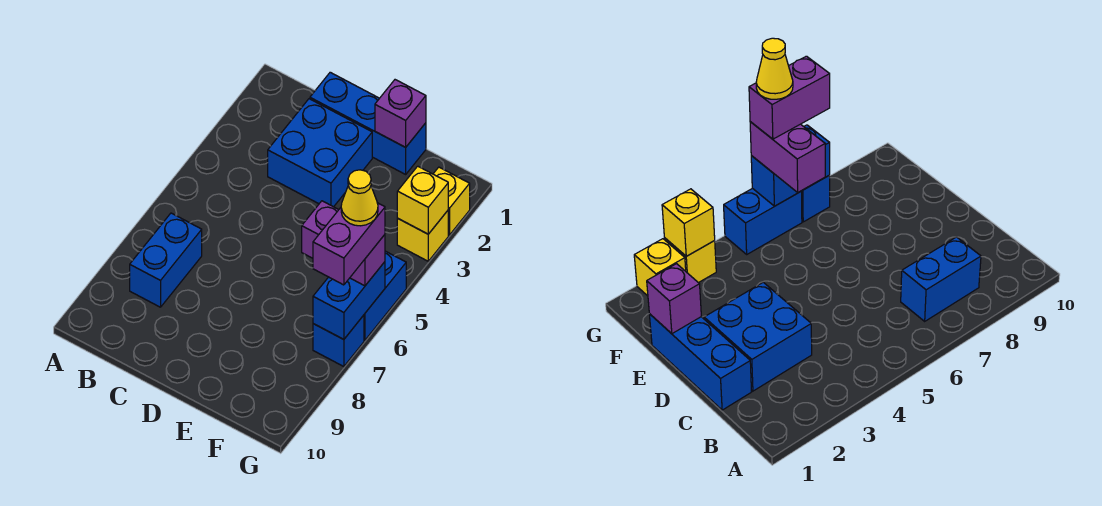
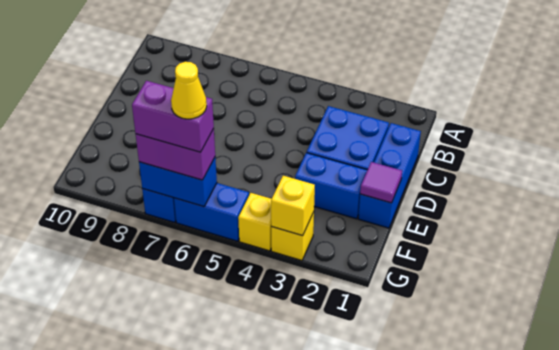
blue brick B7:B8 level 1 -> blue brick E2:E3 level 1
purple brick E1 level 2 -> purple tile E1 level 2
purple brick F6:G6 level 3 -> purple brick G6:G7 level 3
yellow brick G2 level 1 -> yellow brick G4 level 1

